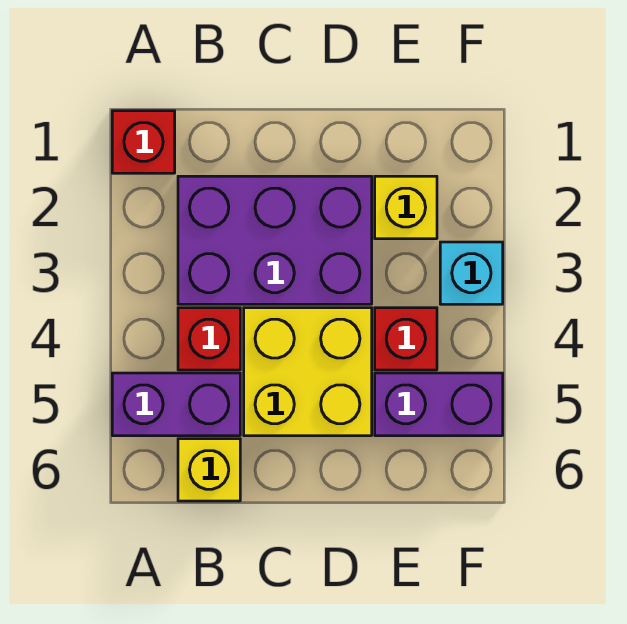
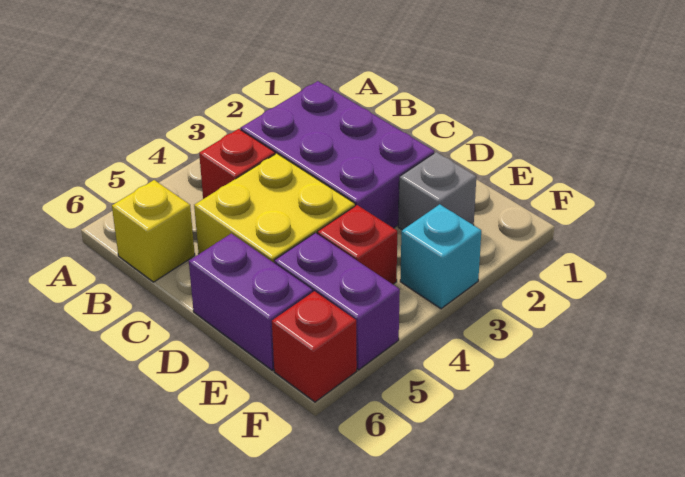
red brick A1 level 1 -> red brick F6 level 1
purple brick A5:B5 level 1 -> purple brick D6:E6 level 1
yellow brick E2 level 1 -> grey brick E2 level 1

